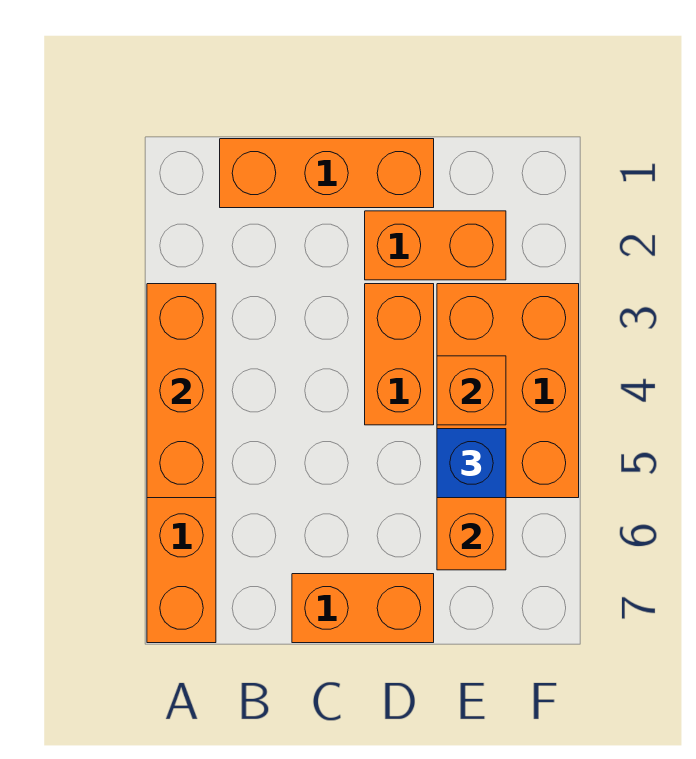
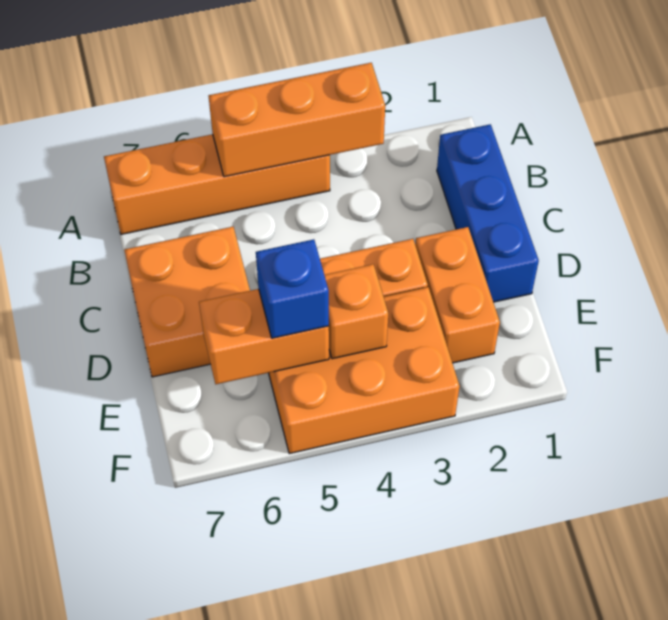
orange brick B1:D1 level 1 -> blue brick B1:D1 level 1
orange brick C7:D7 level 1 -> orange brick C6:D7 level 1

